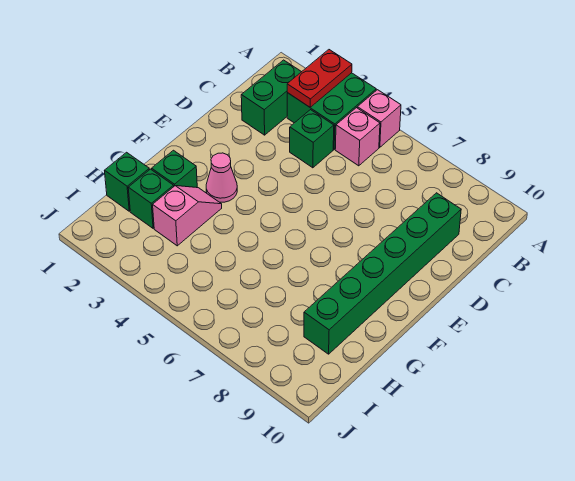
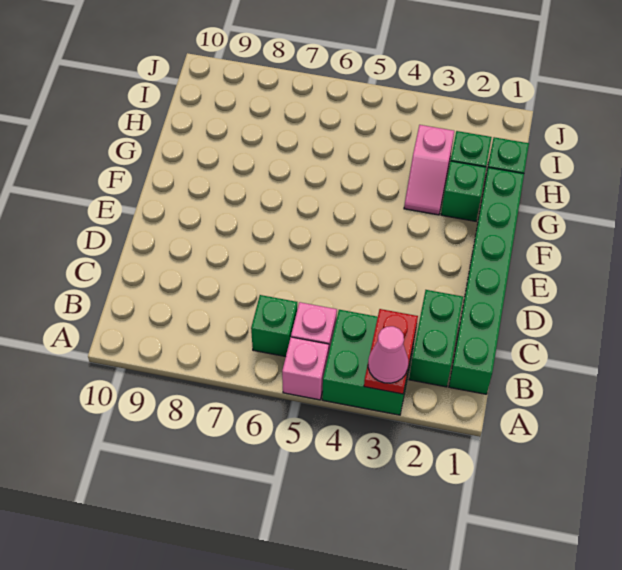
green brick C4 level 1 -> green brick B6 level 1
green brick C9:H9 level 1 -> green brick B1:G1 level 1
pink cone F3 level 1 -> pink cone A3 level 3

